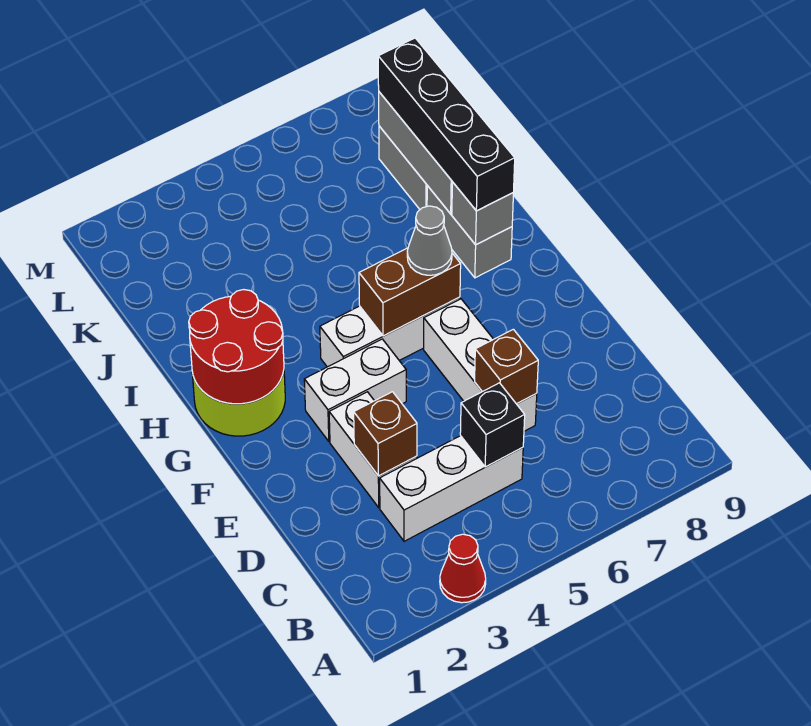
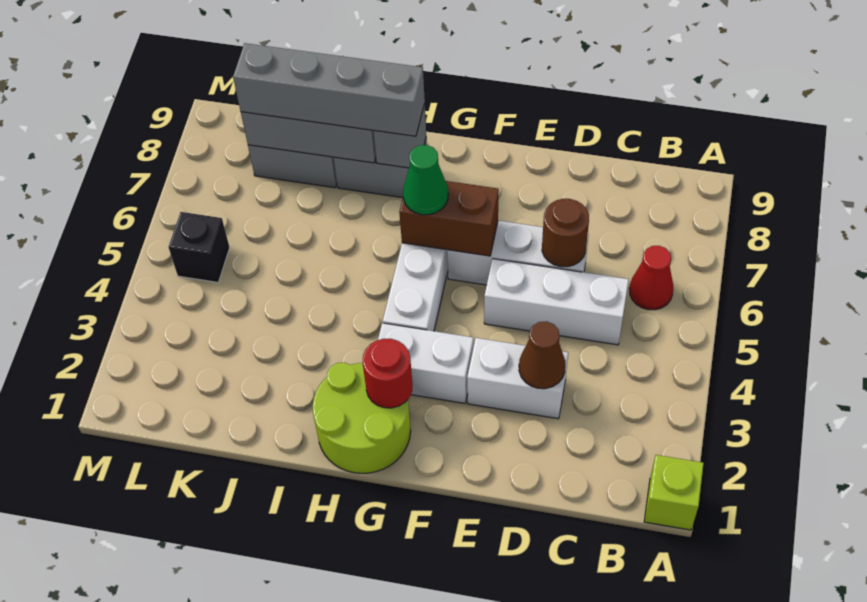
none -> lime brick A1 level 1
red cone A3 level 1 -> red cone B6 level 1
white brick C3:C5 level 1 -> white brick C5:E5 level 1
black brick C5 level 2 -> black brick L5 level 1
brown brick D3 level 2 -> brown cone D3 level 2
brown brick D6 level 2 -> brown round brick D6 level 2
white brick F3:F4 level 1 -> white brick F3:G3 level 1
red round brick G1:H2 level 2 -> red round brick G2 level 2
brown brick G5:G6 level 2 -> brown brick F6:G6 level 2
grey cone G6 level 3 -> green cone G6 level 3
black brick H8:K8 level 3 -> grey brick H8:K8 level 3

